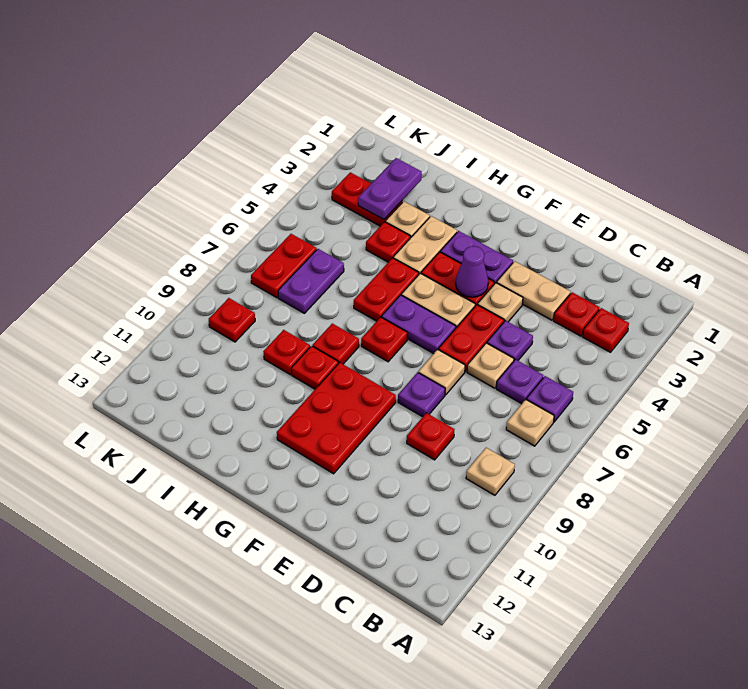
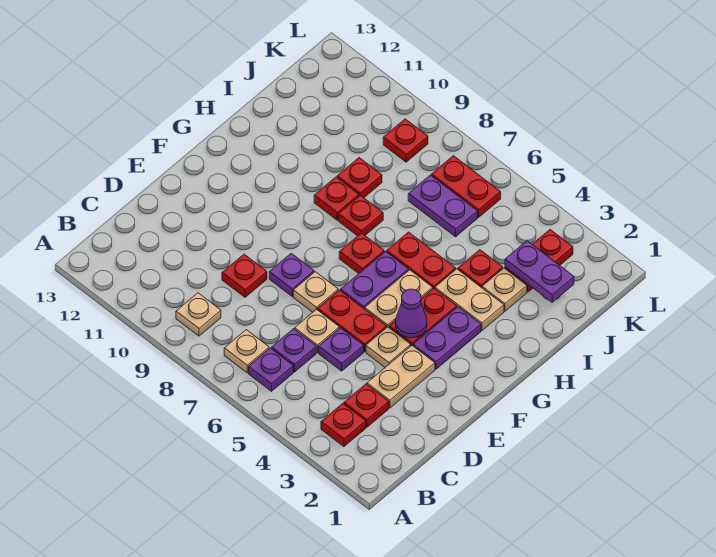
red plate F9:G11 level 1 -> none

